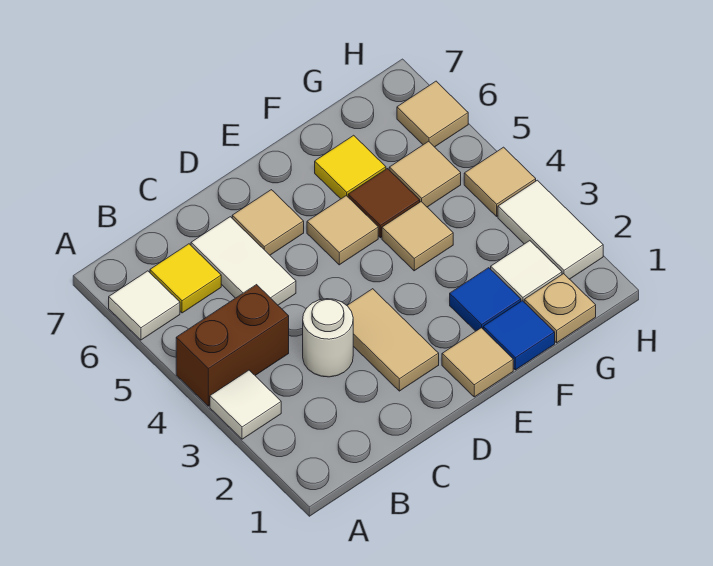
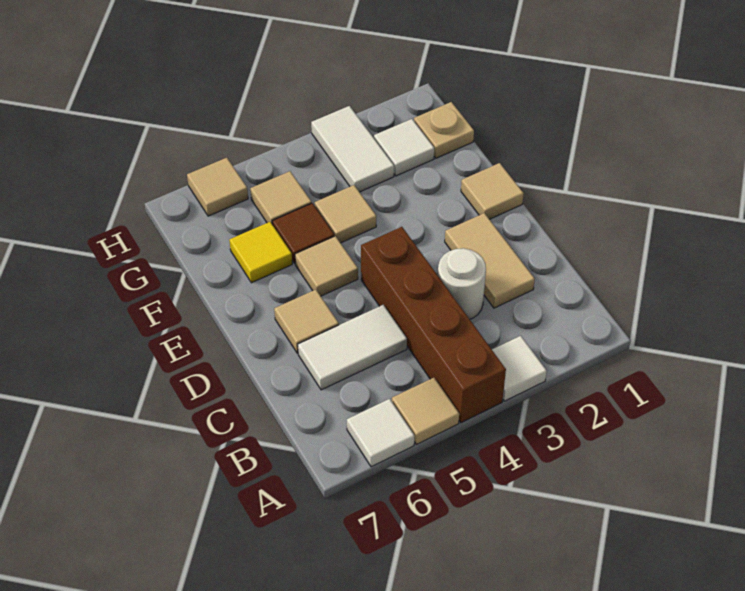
brown brick A4:B4 level 1 -> brown brick A4:D4 level 1
yellow tile B6 level 1 -> none
tan tile D2:D3 level 1 -> tan tile C2:D2 level 1
blue tile F1 level 1 -> none
blue tile F2 level 1 -> none
white tile H2:H3 level 1 -> white tile G3:H3 level 1
tan tile H4 level 1 -> tan tile A5 level 1

